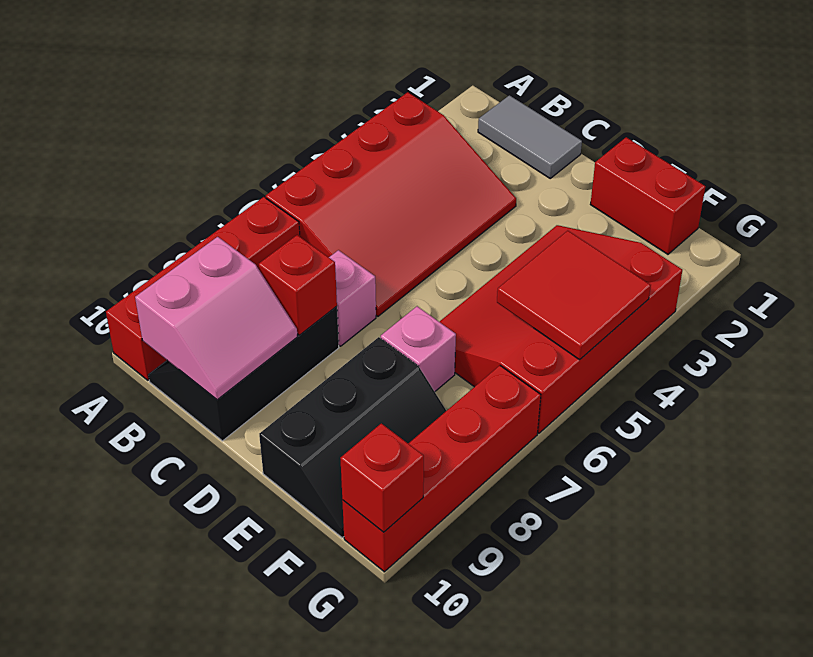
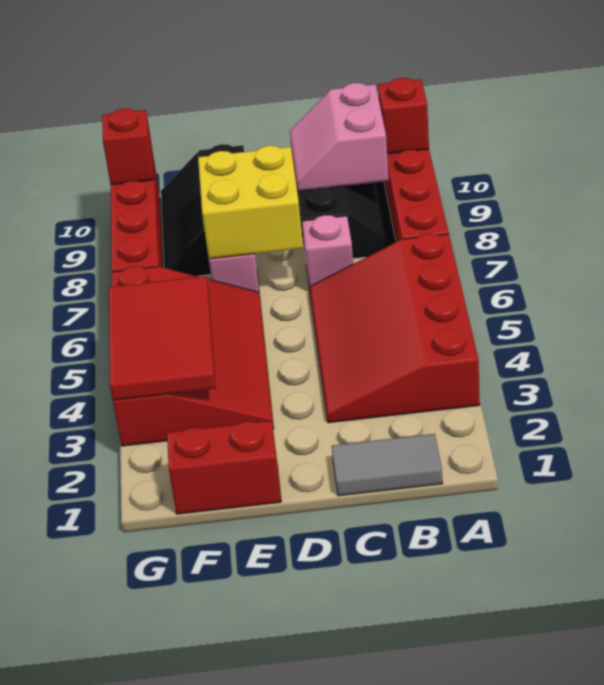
red brick C8 level 2 -> red brick A10 level 2
none -> yellow brick D7:E8 level 2
red tile F4:G5 level 2 -> red tile F3:G5 level 2

